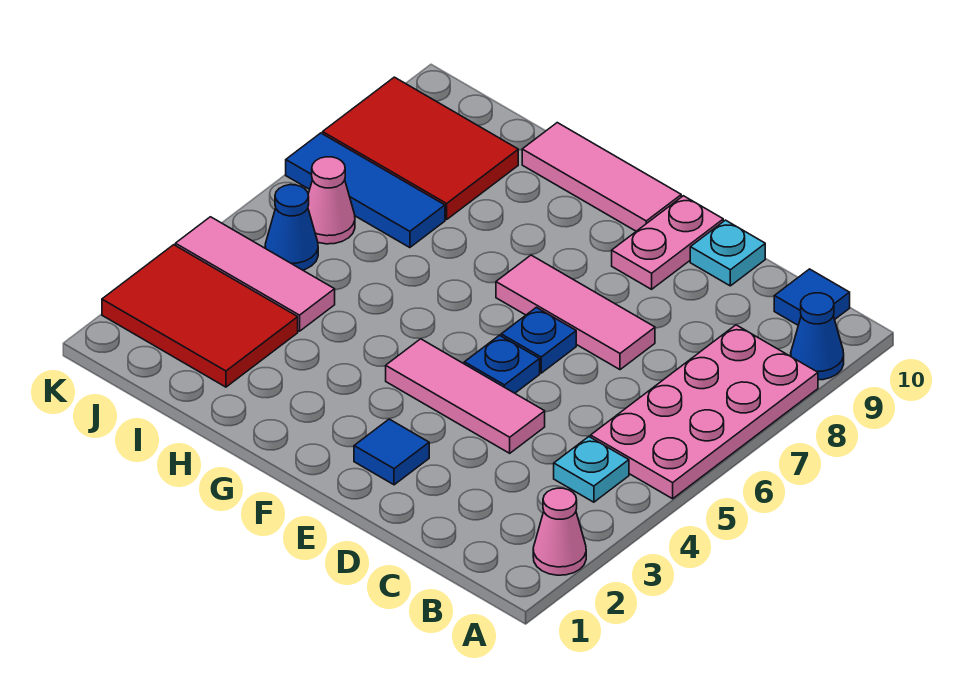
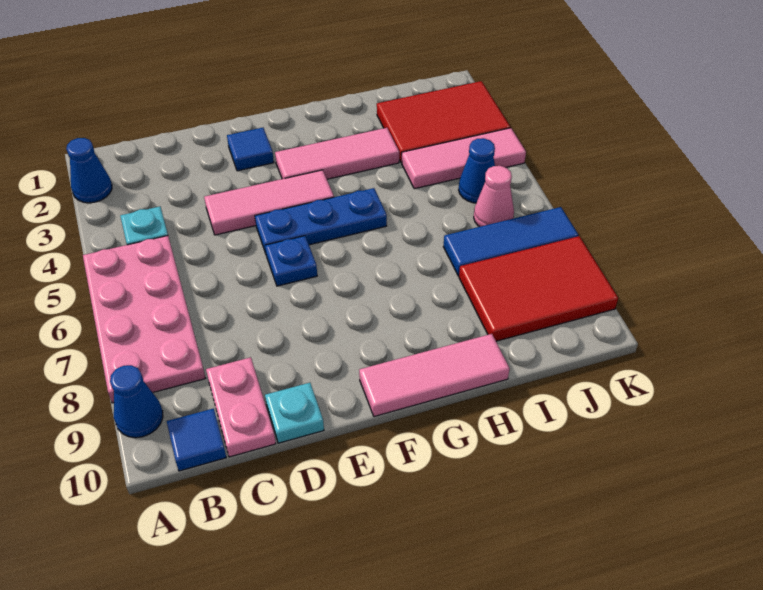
pink cone A2 level 1 -> blue cone A2 level 1
pink tile D7:F7 level 1 -> pink tile F3:H3 level 1
blue plate E5 level 1 -> blue plate E5:G5 level 1
pink plate E9:E10 level 1 -> pink plate C9:C10 level 1

